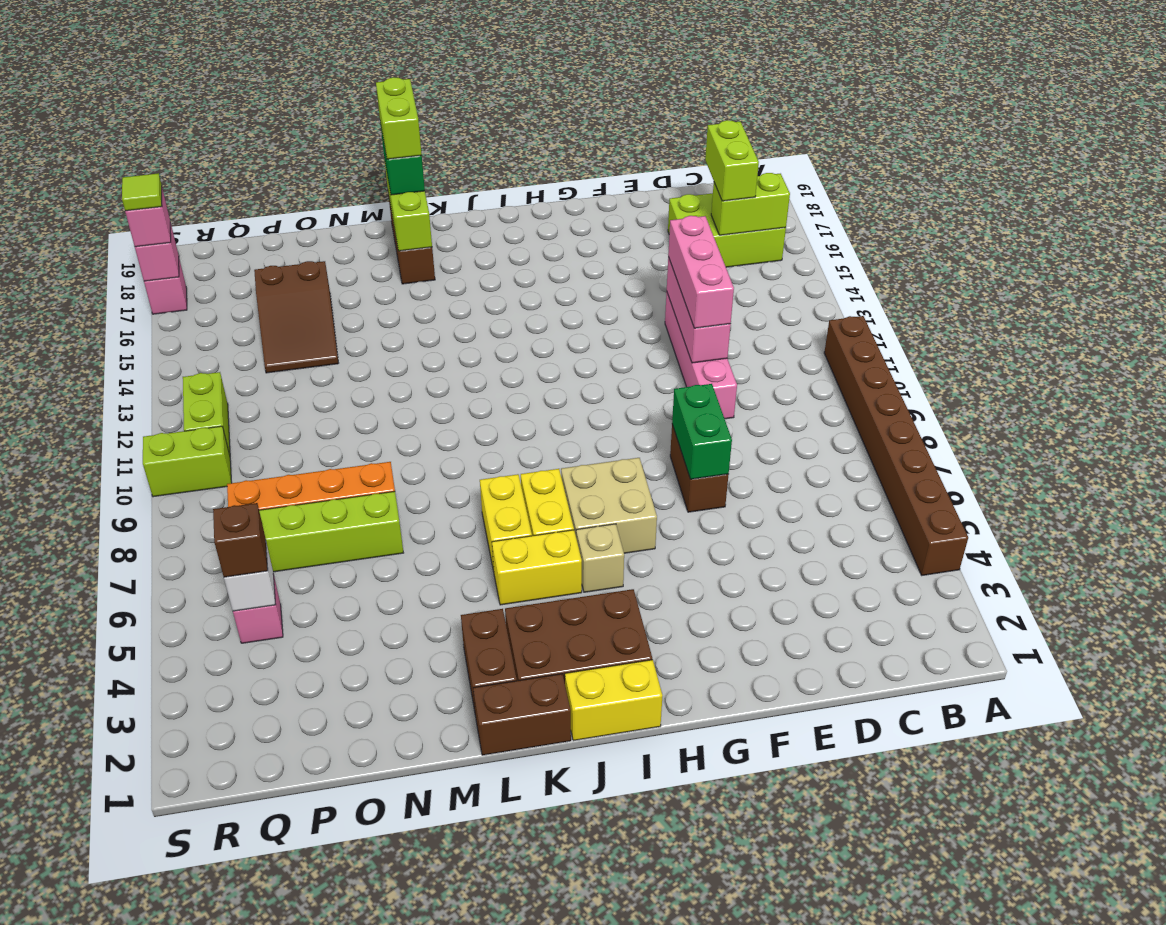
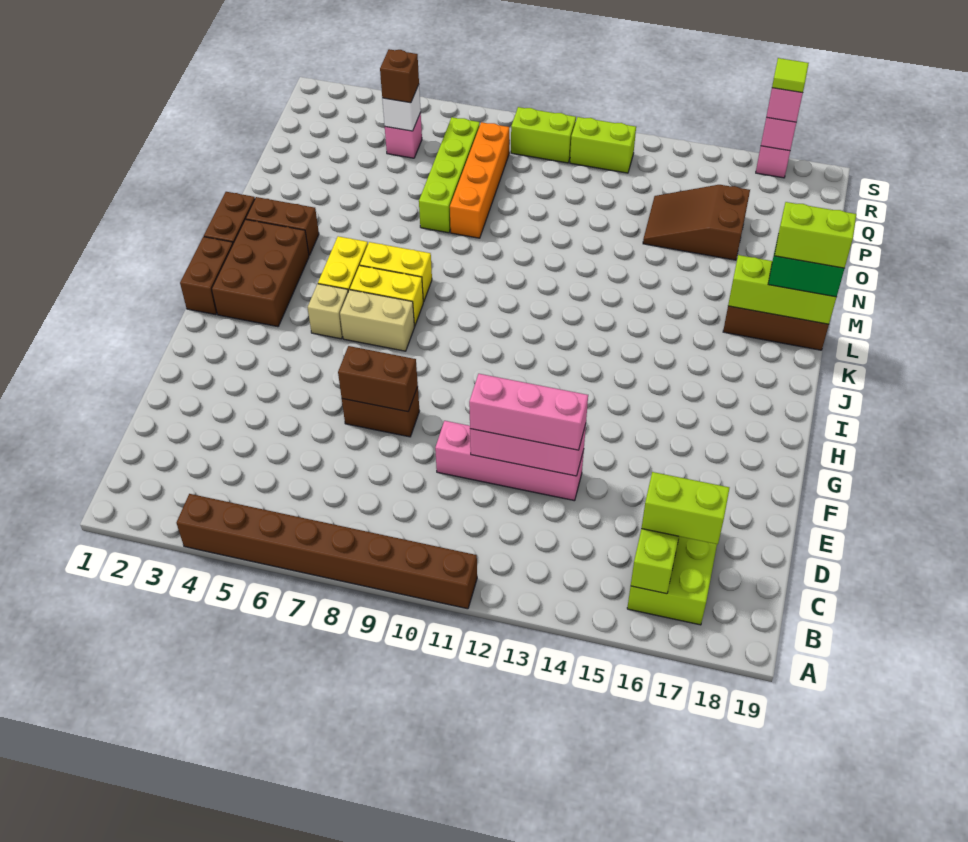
green brick F7:F8 level 2 -> brown brick F7:F8 level 2
tan brick H6:I7 level 1 -> tan brick I6:I7 level 1
yellow brick I1:J1 level 1 -> brown brick I1:J1 level 1
lime brick R10:S10 level 1 -> lime brick R9:R10 level 1

